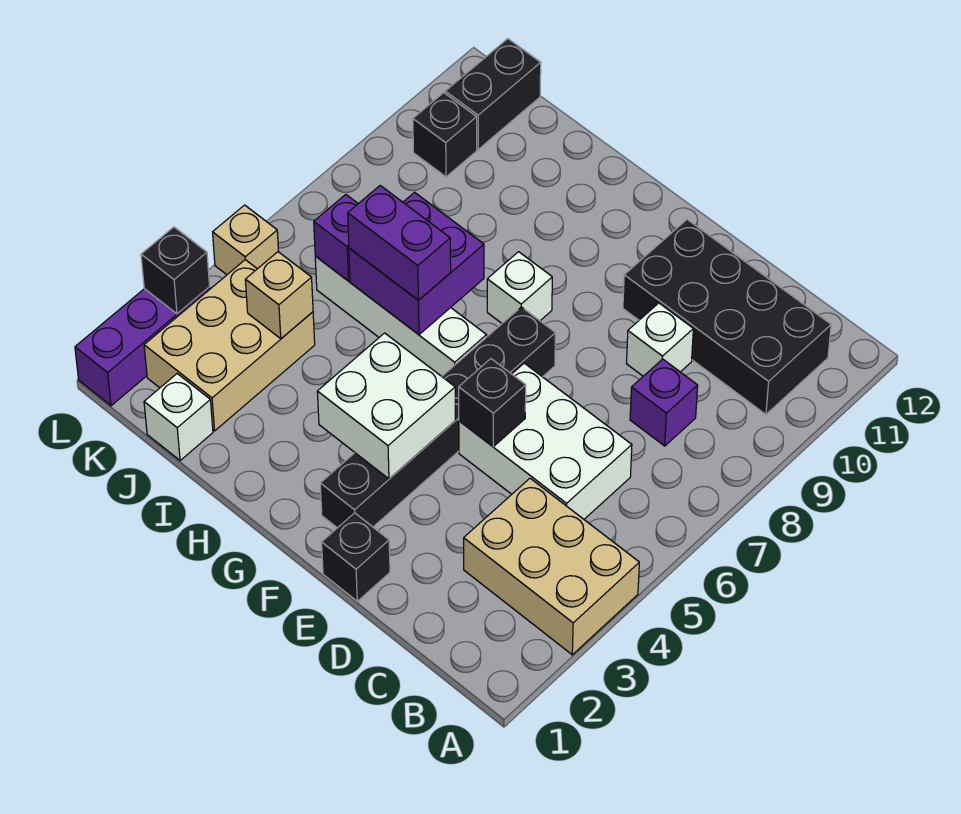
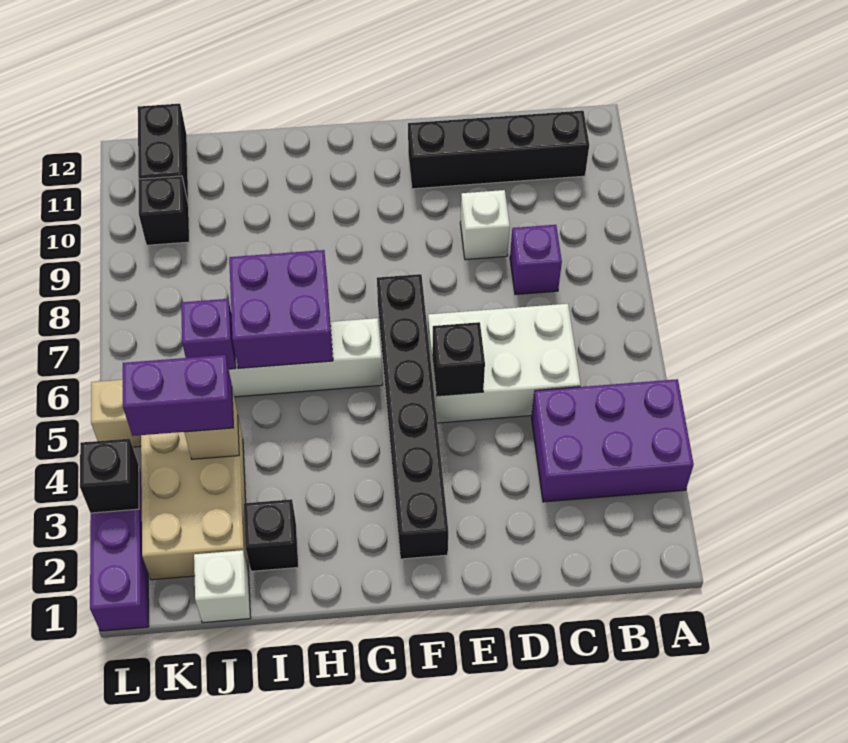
tan brick A3:C4 level 1 -> purple brick A3:C4 level 1
black brick B10:E11 level 1 -> black brick B11:E11 level 1
black brick E1 level 1 -> black brick I2 level 1
white brick F3:G4 level 2 -> none
white brick G8 level 1 -> none
purple brick H6:I6 level 3 -> purple brick J4:K4 level 3

